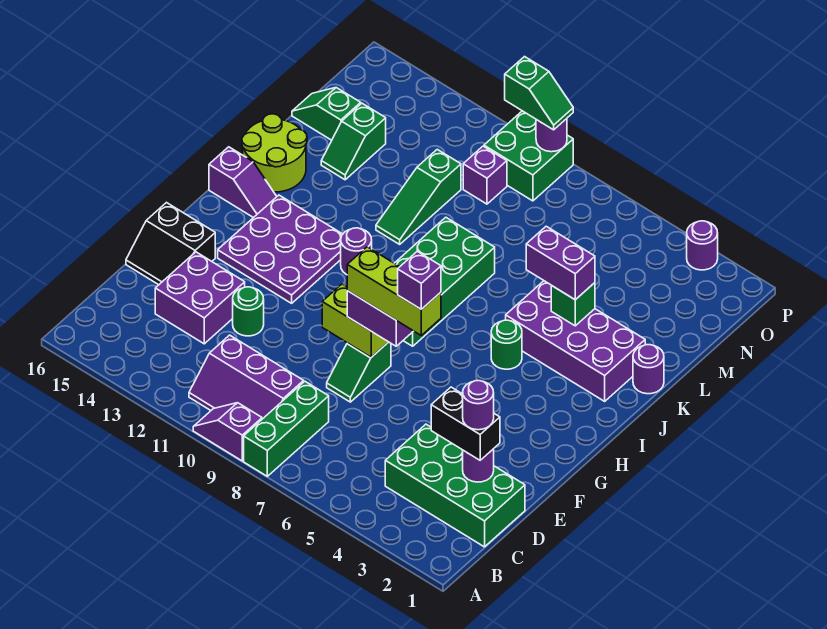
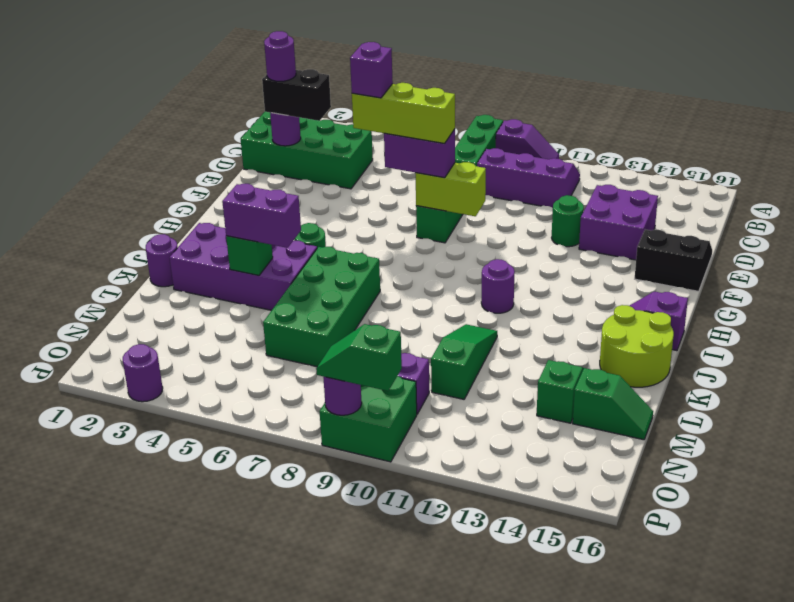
purple plate G12:I14 level 1 -> none
green brick H8:K9 level 1 -> green brick J6:M7 level 1

